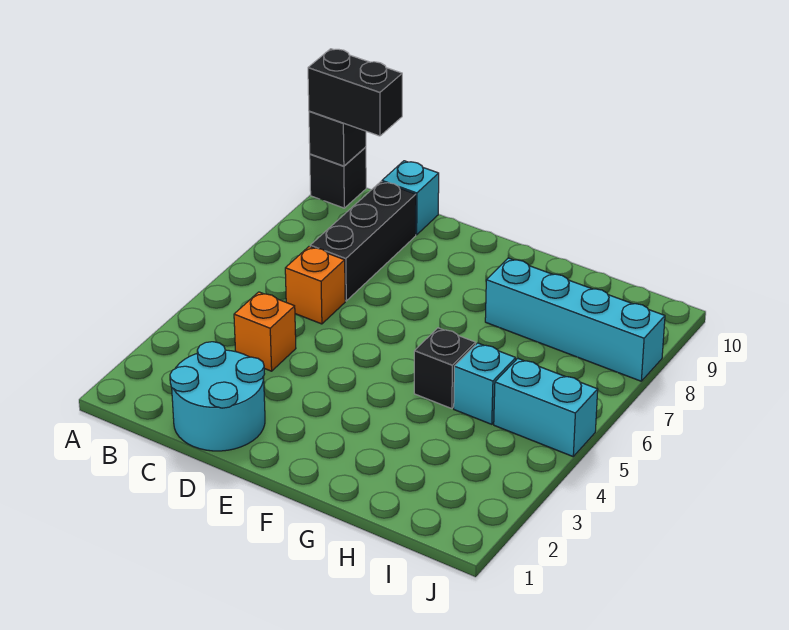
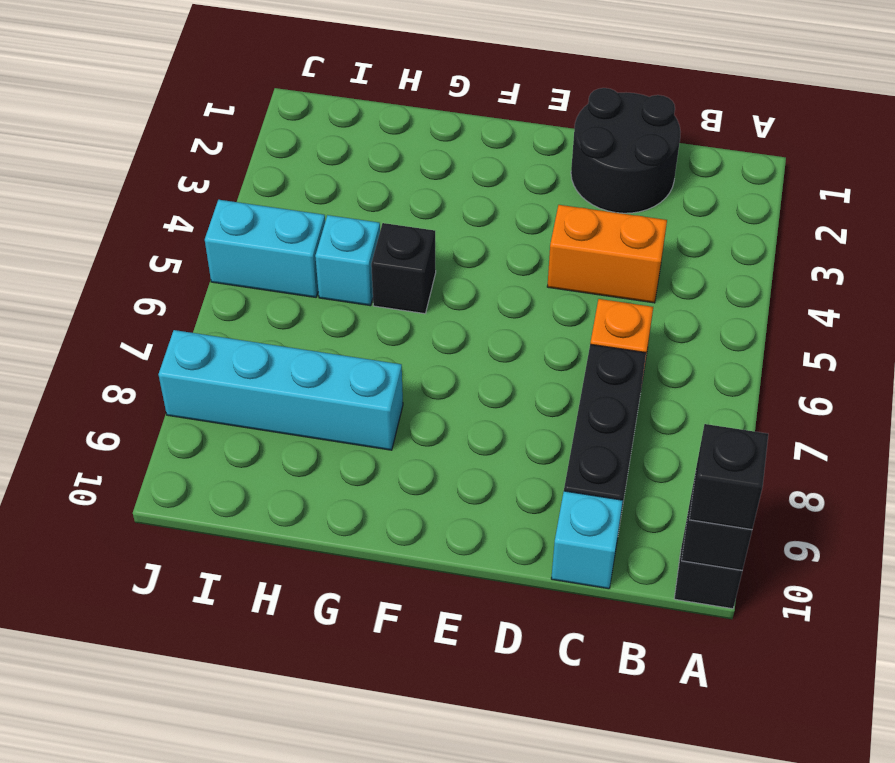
black brick A10:B10 level 3 -> black brick A10 level 3
cyan round brick C1:D2 level 1 -> black round brick C1:D2 level 1
orange brick C4 level 1 -> orange brick C4:D4 level 1

